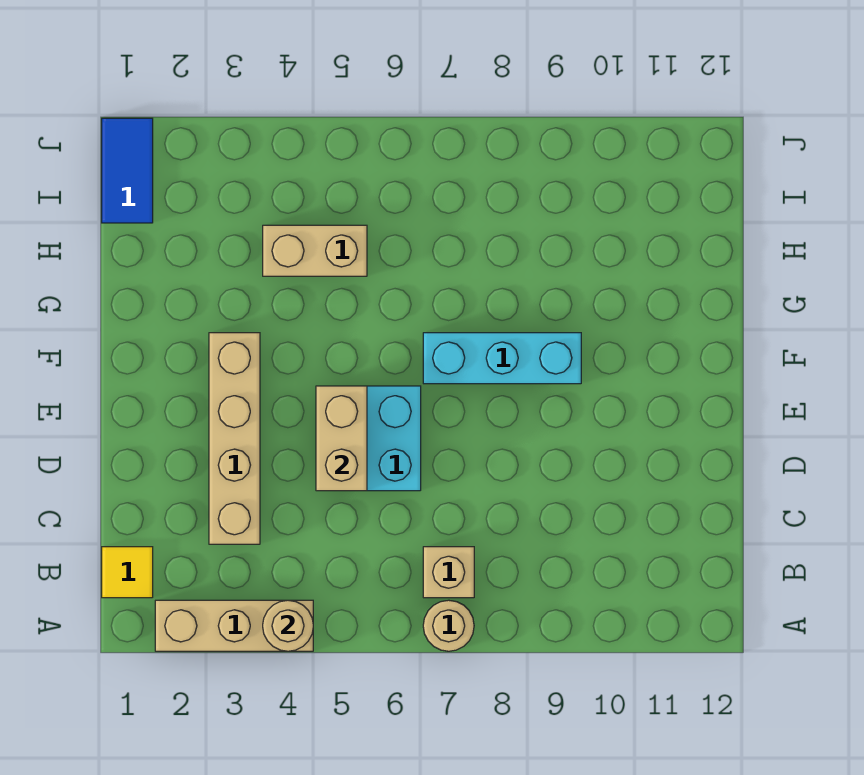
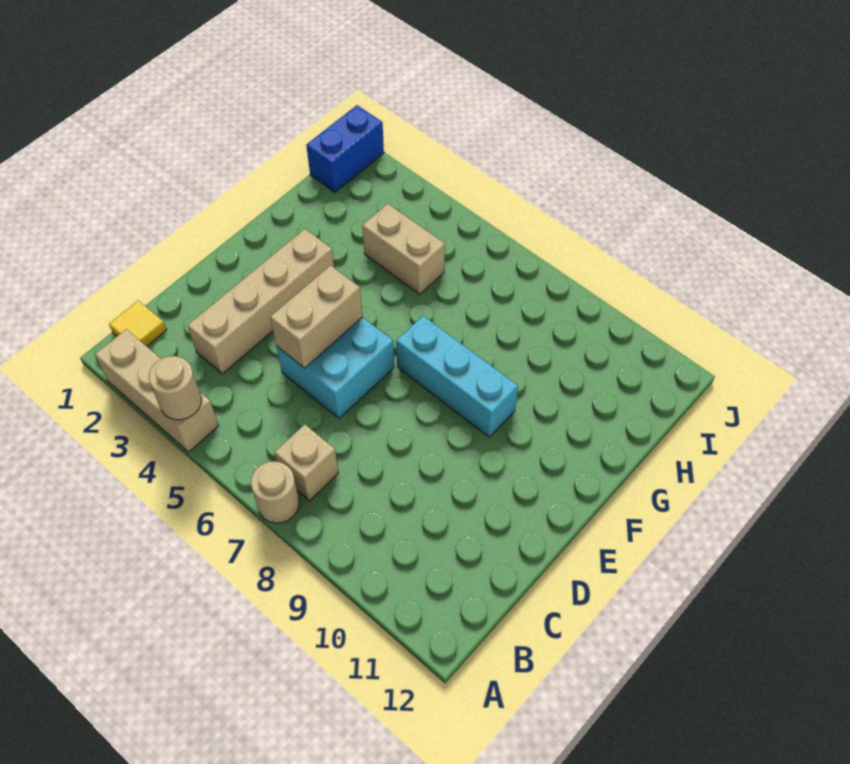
blue tile I1:J1 level 1 -> blue brick I1:J1 level 1

